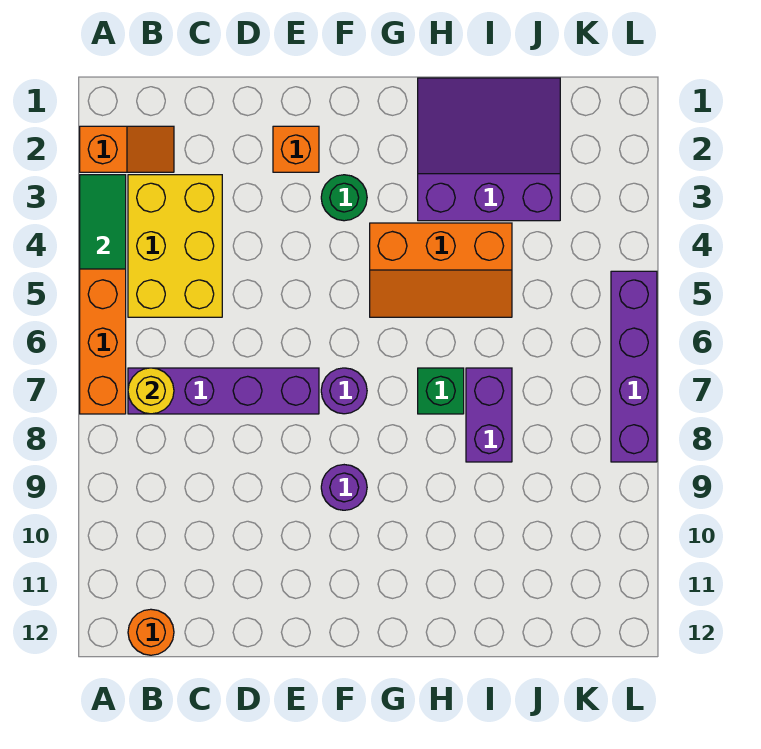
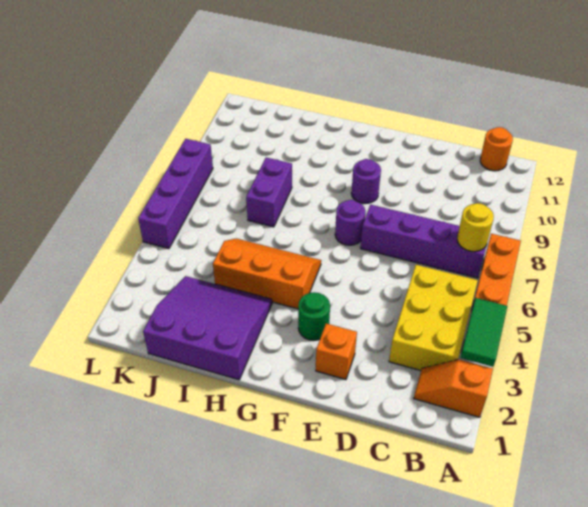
purple slope H1:J3 level 1 top 3 -> purple slope H1:J3 level 1 top 1
green brick H7 level 1 -> none

